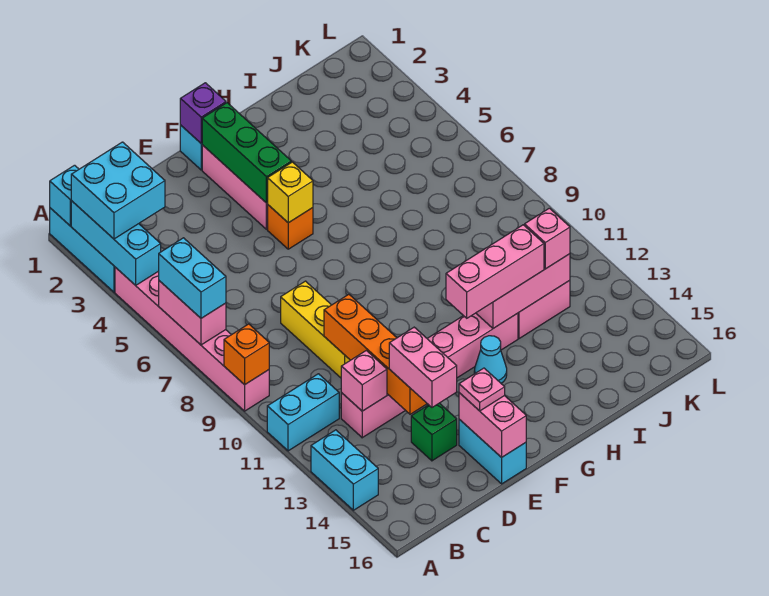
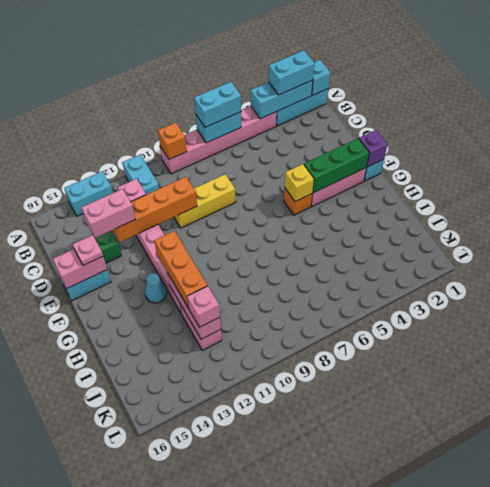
cyan brick A2:B3 level 3 -> cyan brick A2:A3 level 3
pink brick A6:A7 level 2 -> cyan brick A6:A7 level 2
pink brick G12:I12 level 3 -> orange brick G12:I12 level 3

